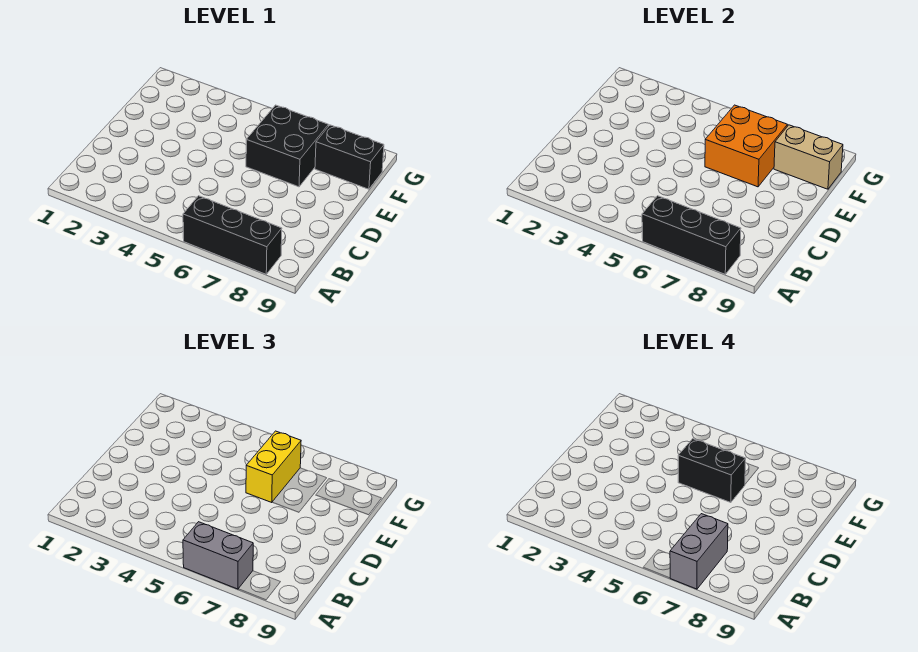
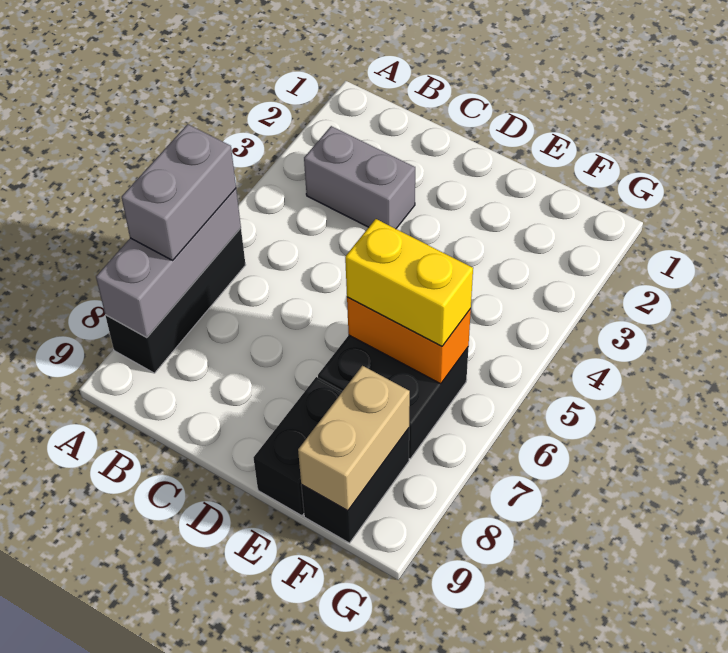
black brick A6:A8 level 2 -> grey brick A6:A8 level 2
grey brick A7:B7 level 4 -> grey brick B3:C3 level 1
black brick E5:E6 level 4 -> black brick E8:E9 level 1
orange brick E6:F7 level 2 -> orange brick E6:F6 level 2

